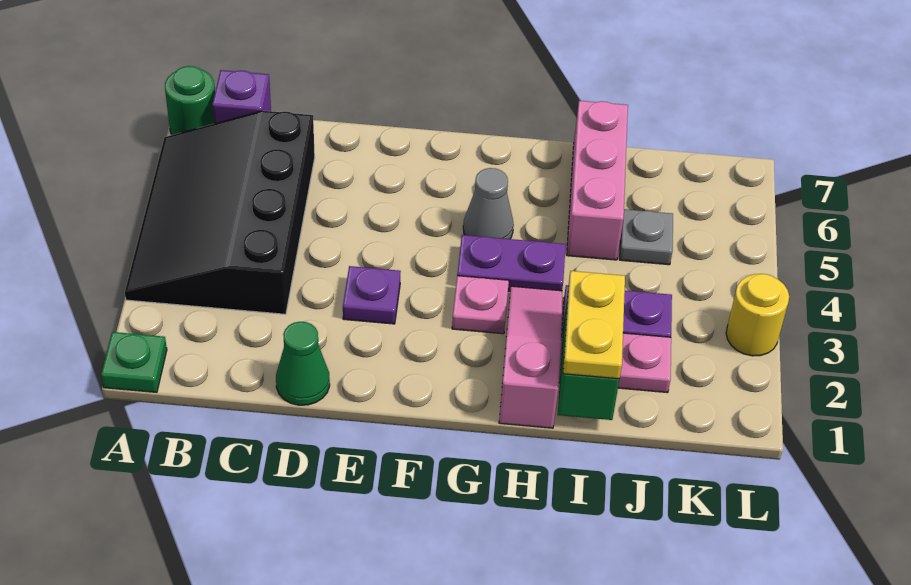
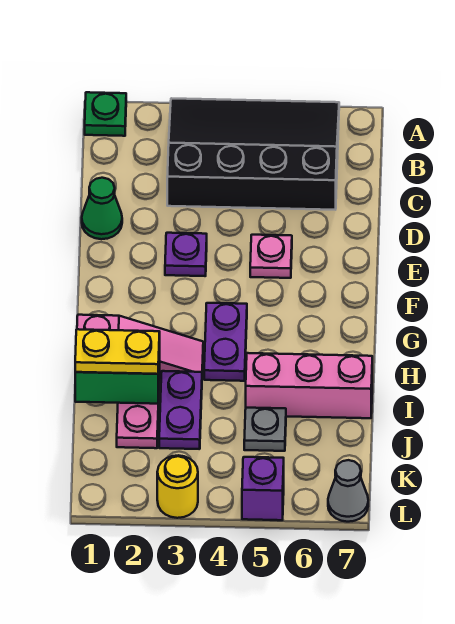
green round brick A7 level 1 -> none
purple brick B7 level 1 -> purple brick L5 level 1
pink plate G3 level 1 -> pink plate E5 level 1
grey cone G5 level 1 -> grey cone L7 level 1

